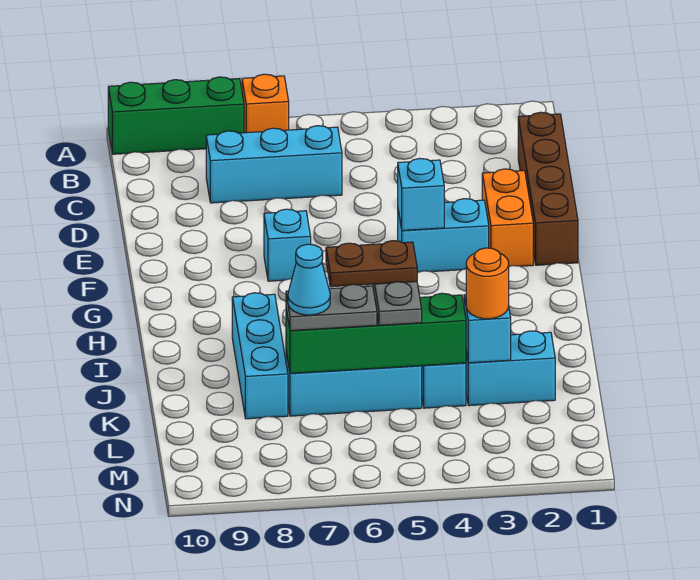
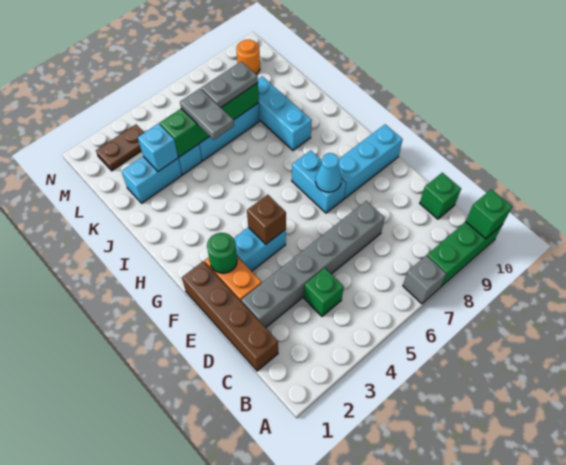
orange brick A7 level 1 -> grey brick A7 level 1
none -> green brick A10 level 2
none -> green brick C4 level 1
cyan brick C6:C8 level 1 -> cyan brick F8:F10 level 1
none -> green brick C10 level 1
none -> grey brick D2:D7 level 1
none -> green round brick F2 level 2
cyan brick F4 level 2 -> brown brick F4 level 2
cyan brick F7 level 1 -> cyan brick F7:G7 level 1
brown plate J5:J6 level 4 -> brown plate M2:M3 level 1
orange round brick K3 level 3 -> orange round brick M9 level 1
cyan cone K7 level 4 -> cyan cone F7 level 2

